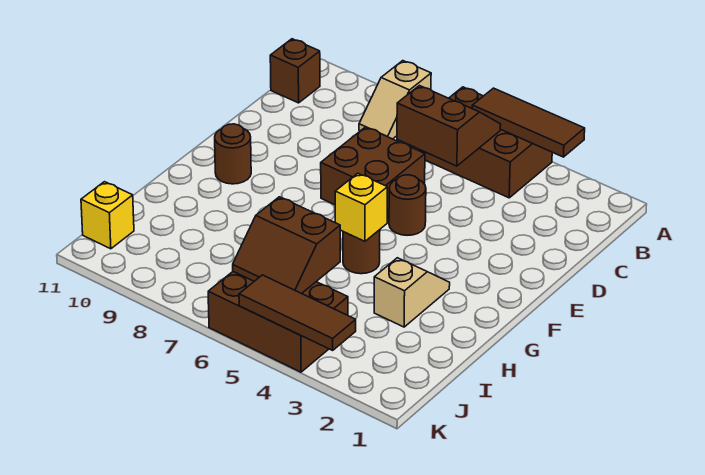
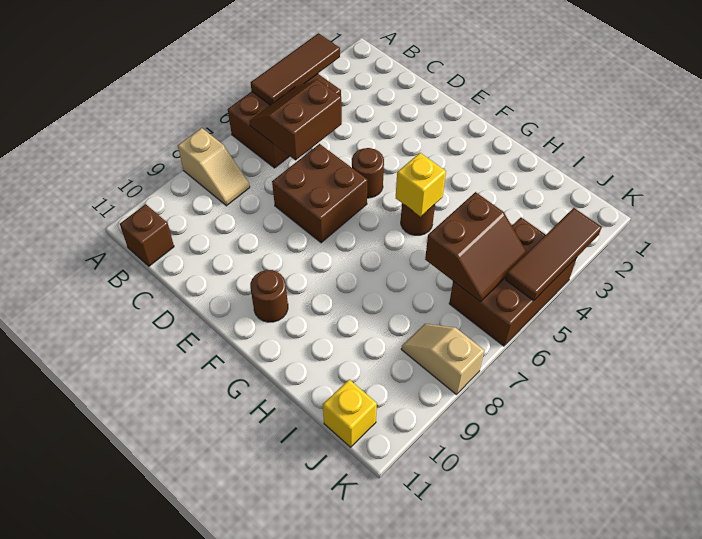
tan slope G3:H3 level 1 top H -> tan slope J8:K8 level 1 top K

